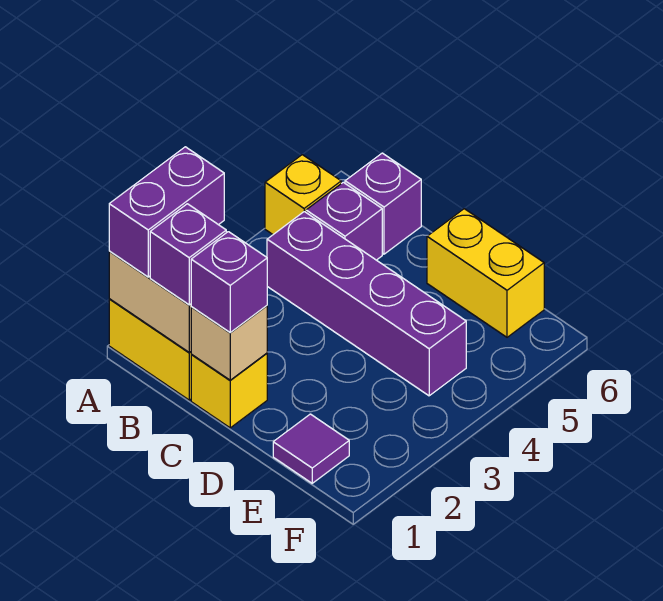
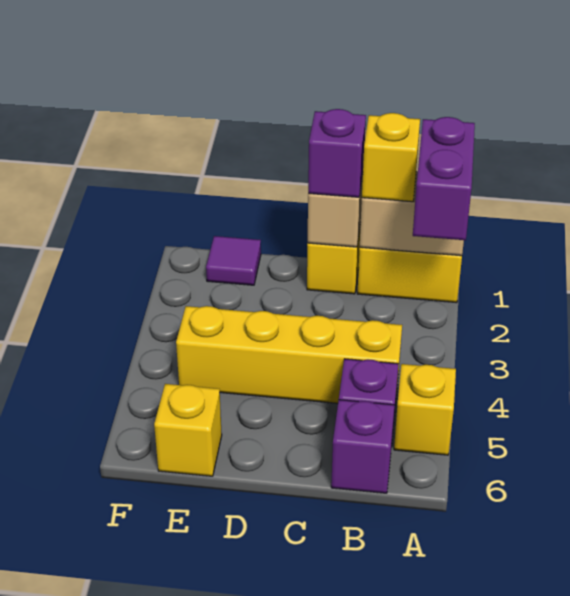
purple brick B1 level 3 -> yellow brick B1 level 3
purple brick B4:E4 level 1 -> yellow brick B4:E4 level 1
yellow brick D6:E6 level 1 -> yellow brick E6 level 1

